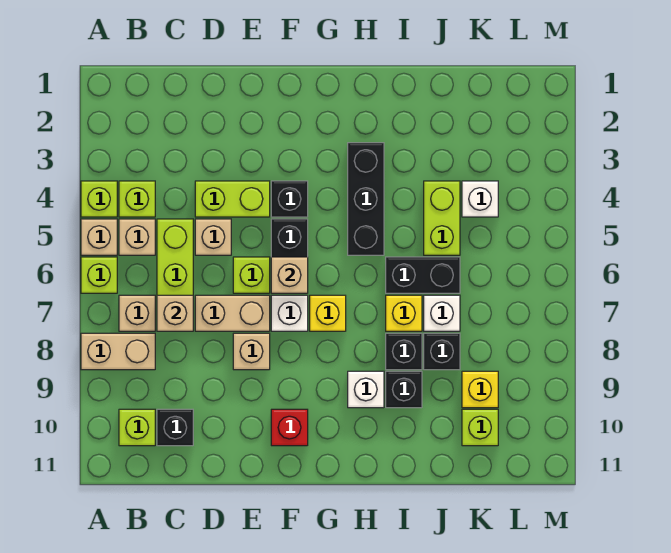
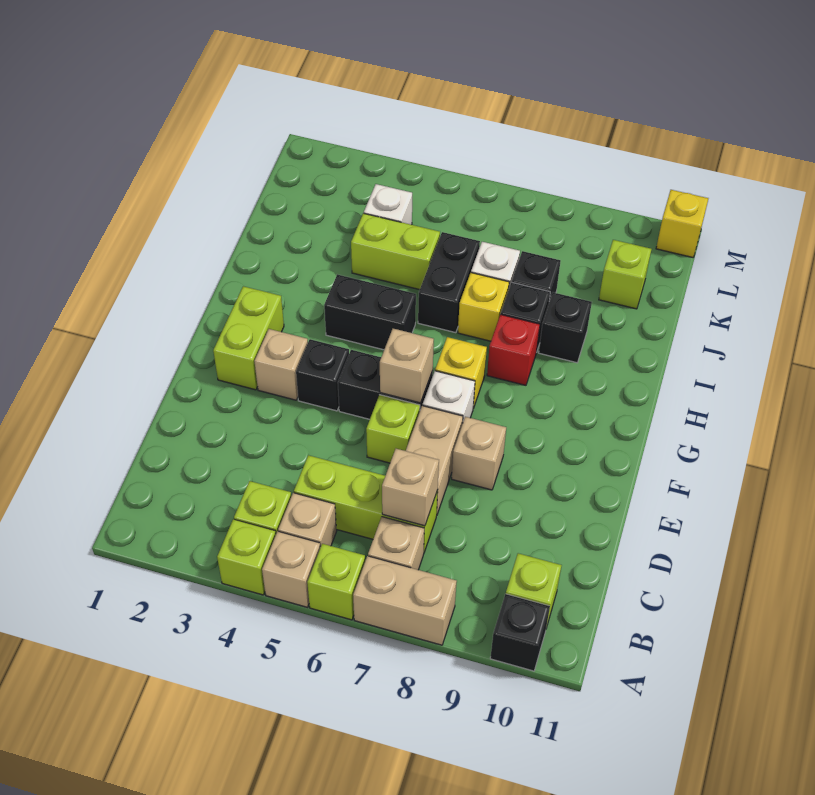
tan brick A8:B8 level 1 -> tan brick A7:A8 level 1
black brick C10 level 1 -> black brick A10 level 1
lime brick D4:E4 level 1 -> lime brick F2:G2 level 1
tan brick D5 level 1 -> tan brick F3 level 1
red brick F10 level 1 -> red brick H8 level 1
black brick H3:H5 level 1 -> black brick H4:H5 level 1
white brick H9 level 1 -> none
yellow brick K9 level 1 -> yellow brick M11 level 1

